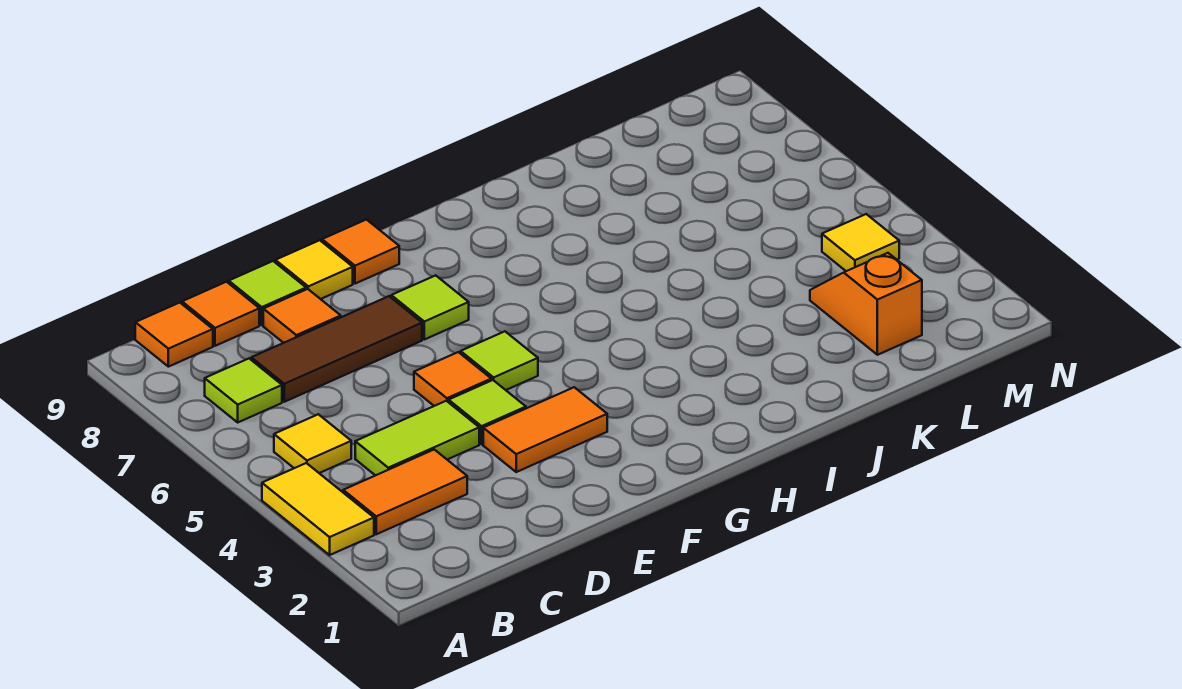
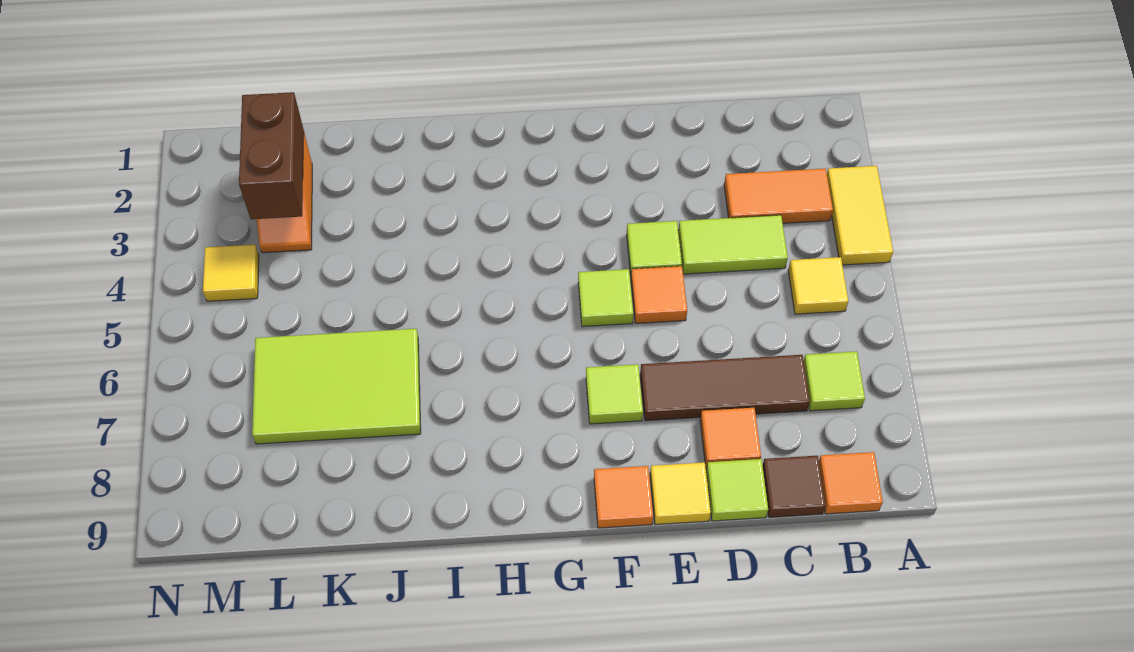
orange tile C9 level 1 -> brown tile C9 level 1
orange tile E3:F3 level 1 -> none
none -> lime tile J6:L7 level 1
none -> brown brick L2:L3 level 2

